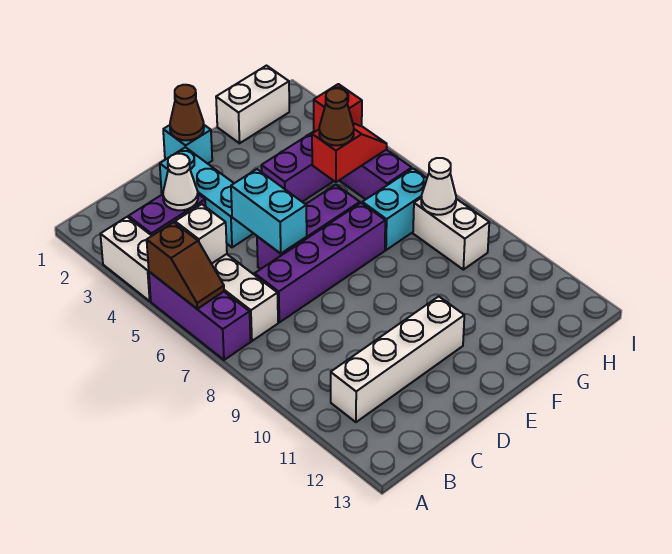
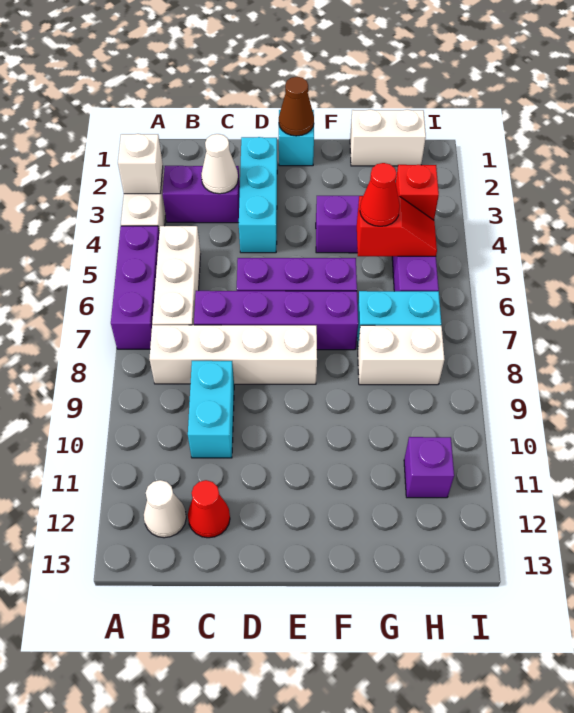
brown slope A5:A6 level 2 top 5 -> none
white brick B5 level 2 -> white brick A3 level 2
white brick B11:E11 level 1 -> white brick B8:E8 level 1
none -> red cone C12 level 1
cyan brick D5:D6 level 2 -> cyan brick C9:C10 level 1
brown cone G5 level 3 -> red cone G5 level 3
white brick H8:H9 level 1 -> white brick G8:H8 level 1
white cone H8 level 2 -> white cone B12 level 1
none -> purple brick H11 level 1

